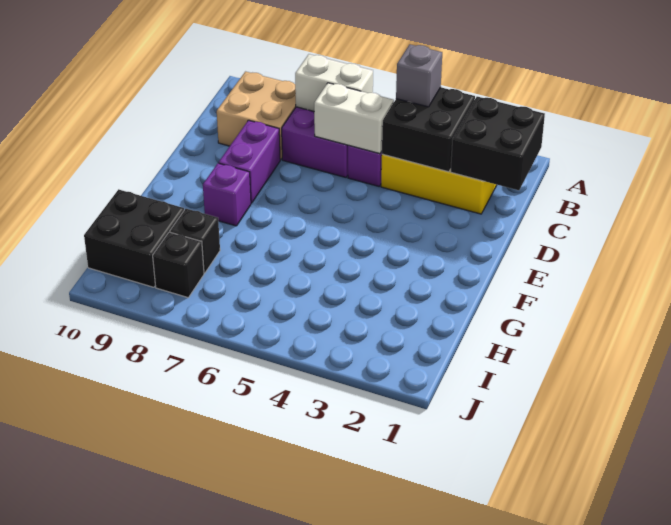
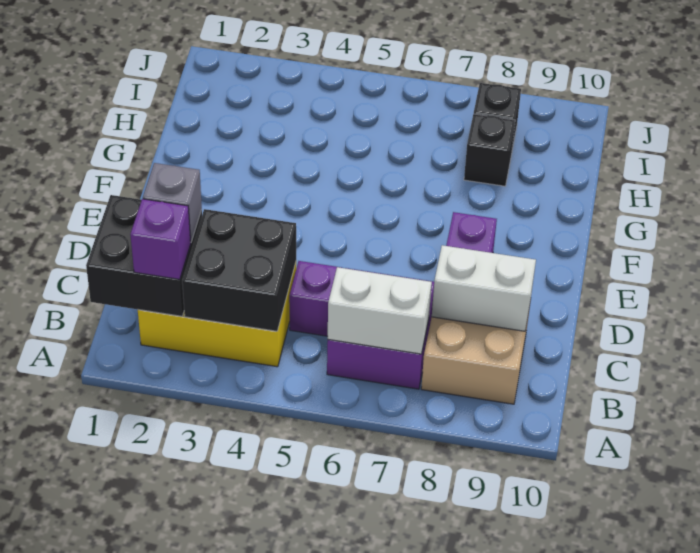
grey brick B4 level 3 -> grey brick C2 level 3
white brick C5:C6 level 2 -> white brick C8:C9 level 2
purple brick F8 level 1 -> purple brick B2 level 3
black brick H9:I10 level 1 -> none

